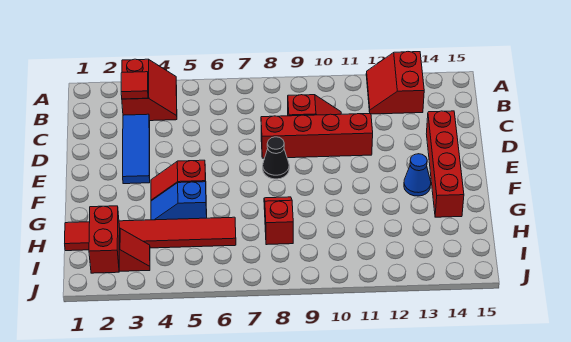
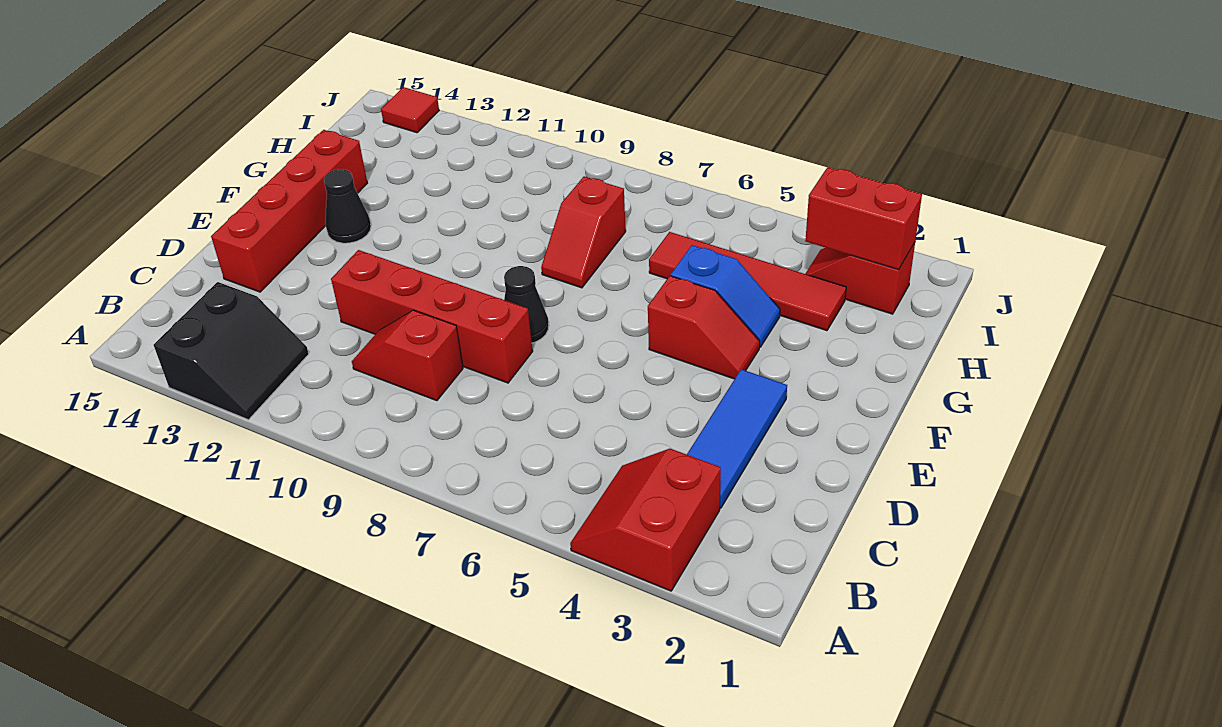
red slope A12:B13 level 1 top 13 -> black slope A12:B13 level 1 top 13
red tile B3 level 2 -> red tile J14 level 1
blue cone F13 level 1 -> black cone F13 level 1
red tile H1:H6 level 1 -> red tile H3:H6 level 1
red brick I2:J2 level 2 -> red brick I2:I3 level 2

